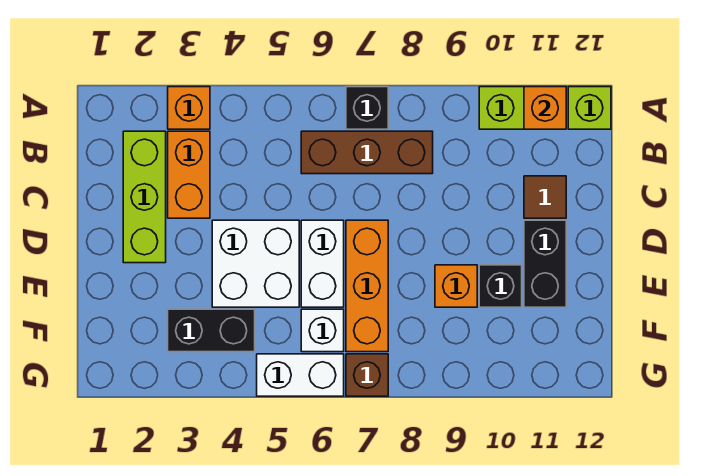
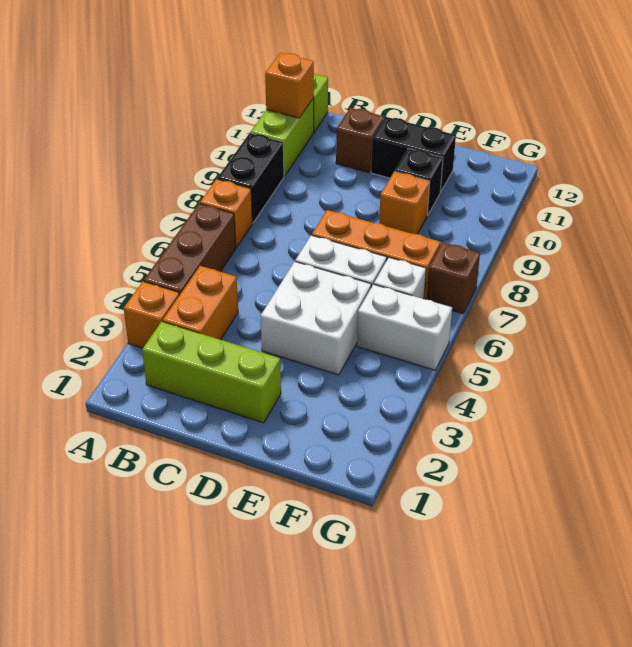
black brick A7 level 1 -> orange brick A7 level 1
orange brick B3:C3 level 1 -> orange brick B3:B4 level 1
brown brick B6:B8 level 1 -> brown brick A4:A6 level 1
brown tile C11 level 1 -> brown brick C11 level 1
black brick F3:F4 level 1 -> black brick A8:A9 level 1
white brick G5:G6 level 1 -> white brick F5:G5 level 1

